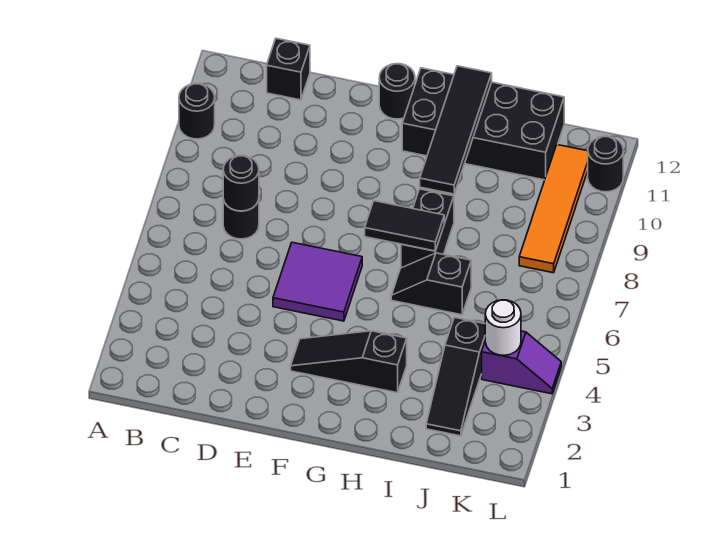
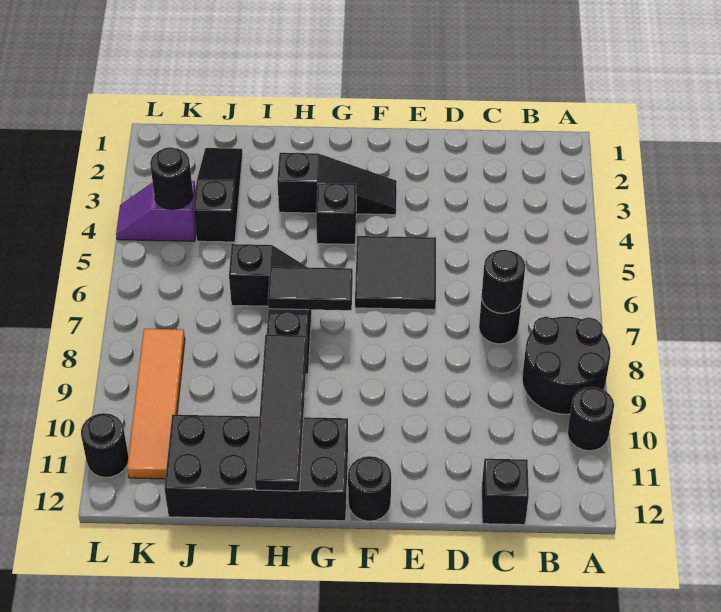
none -> black round brick A8:B9 level 1
purple tile E5:F6 level 1 -> black tile E5:F6 level 1
none -> black brick G4 level 1
white round brick K4 level 2 -> black round brick K4 level 2

